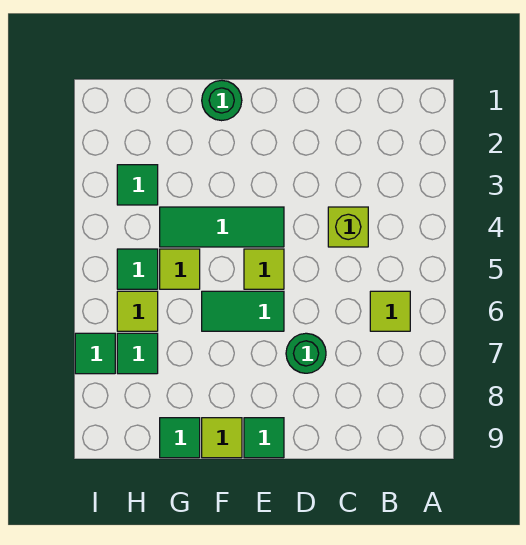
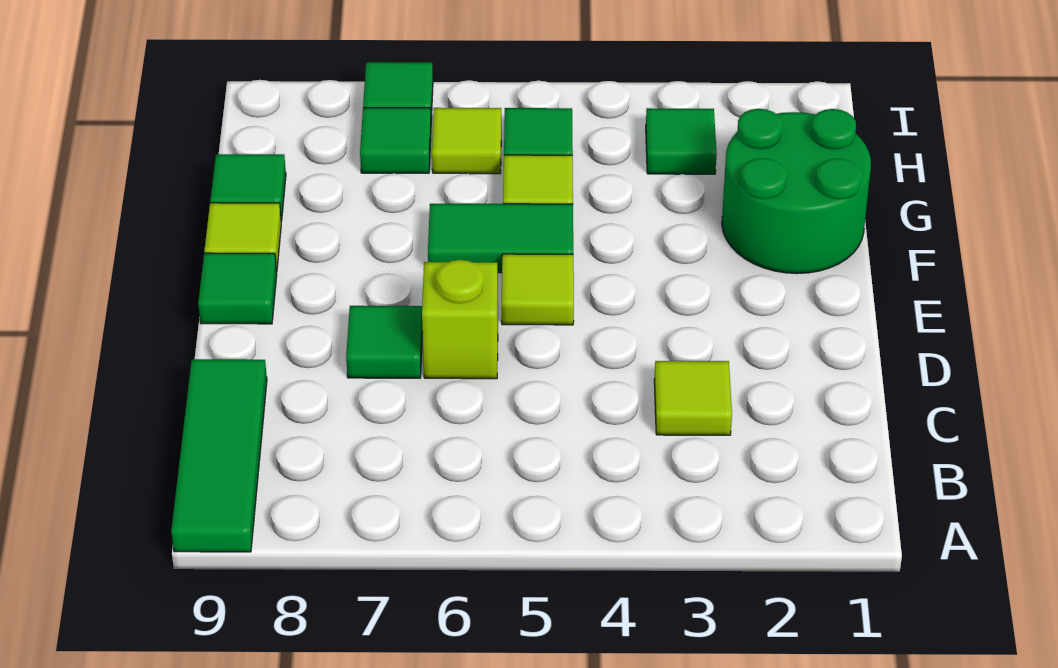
lime tile B6 level 1 -> lime tile C3 level 1
lime brick C4 level 1 -> lime brick D6 level 1
green round brick D7 level 1 -> green tile D7 level 1
green tile E4:G4 level 1 -> green tile A9:C9 level 1
green tile E6:F6 level 1 -> green tile F5:F6 level 1
green round brick F1 level 1 -> green round brick F1:G2 level 1

